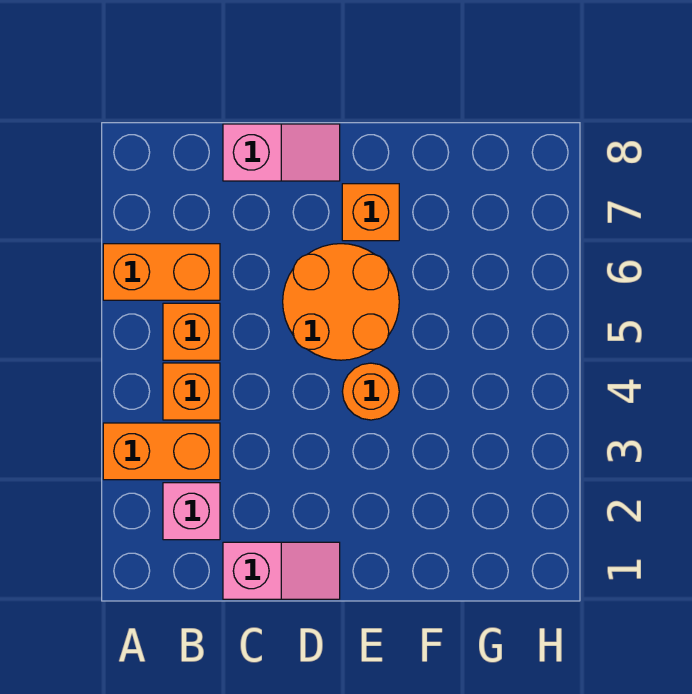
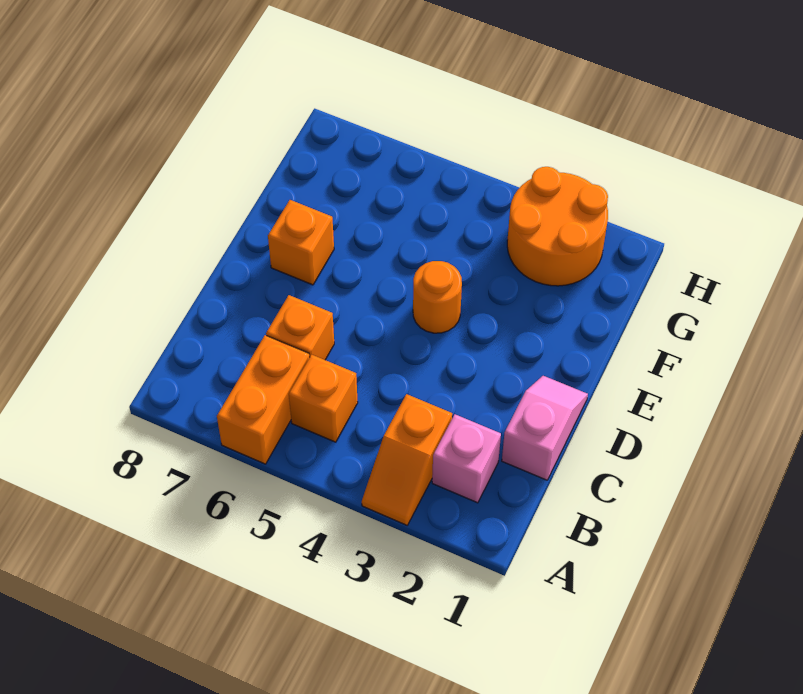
orange brick A3:B3 level 1 -> orange slope A3:B3 level 1 top B
orange brick B4 level 1 -> orange brick C6 level 1
pink slope C8:D8 level 1 top C -> none
orange round brick D5:E6 level 1 -> orange round brick G2:H3 level 1

